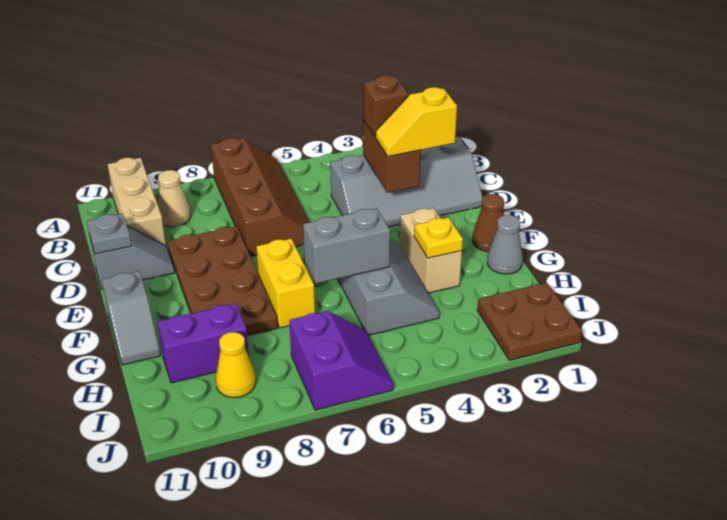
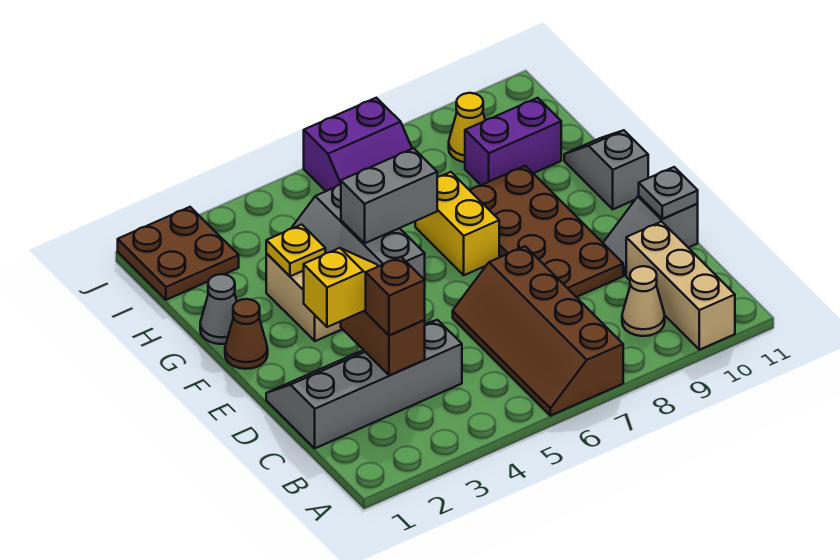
purple slope I6:J7 level 1 top 7 -> purple slope I6:J7 level 1 top J

